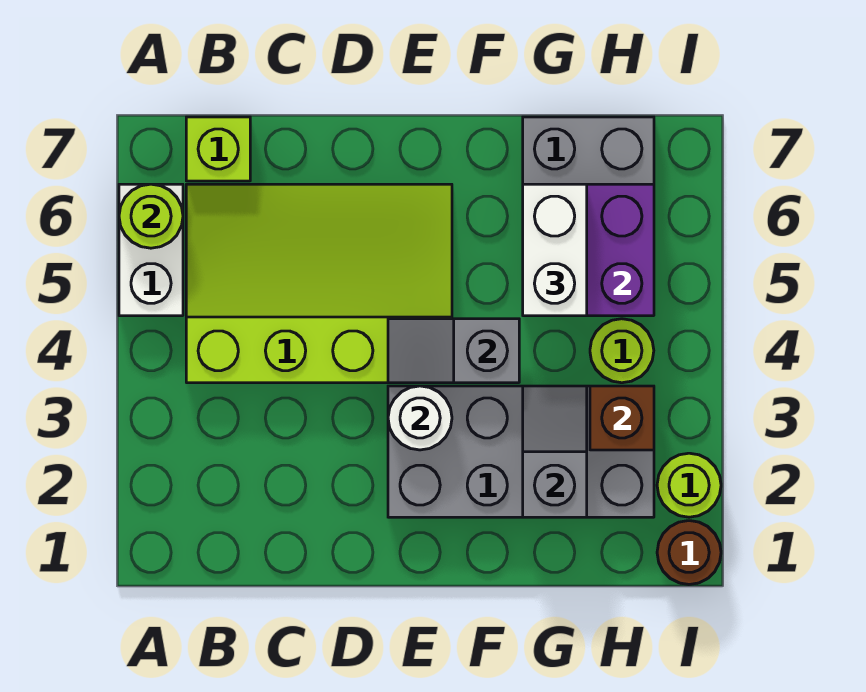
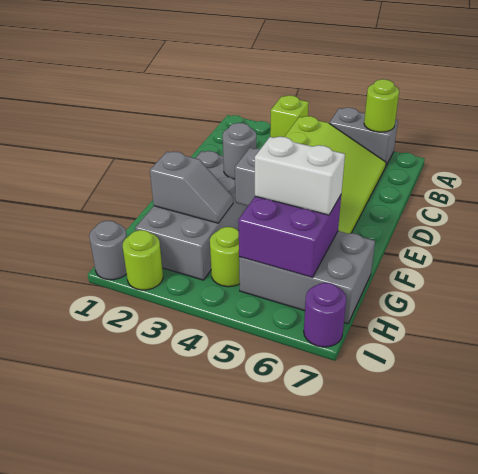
white brick A5:A6 level 1 -> grey brick A5:A6 level 1
lime brick B7 level 1 -> lime brick A3 level 1
white round brick E3 level 2 -> grey round brick E3 level 2
brown brick H3 level 2 -> none
brown round brick I1 level 1 -> grey round brick I1 level 1
none -> purple round brick I7 level 1

